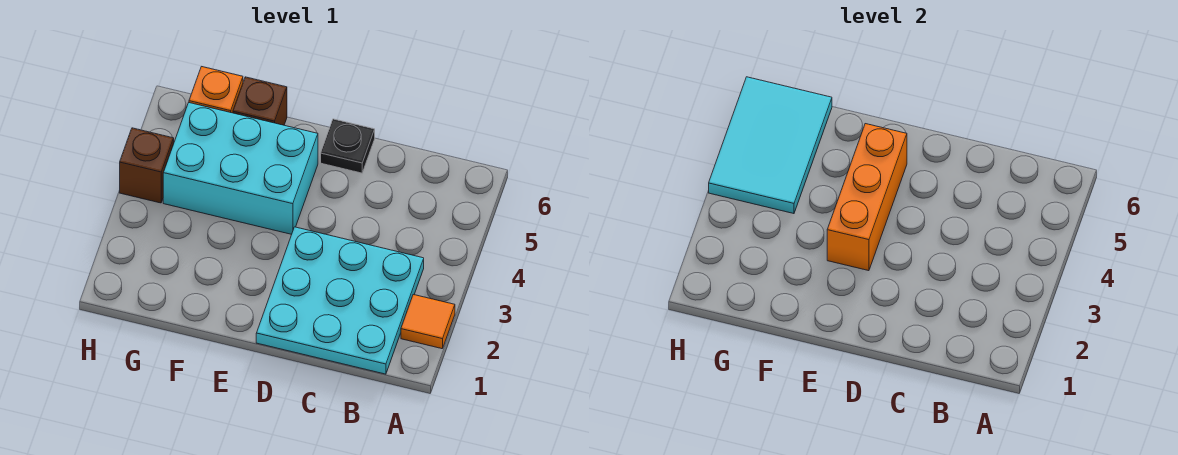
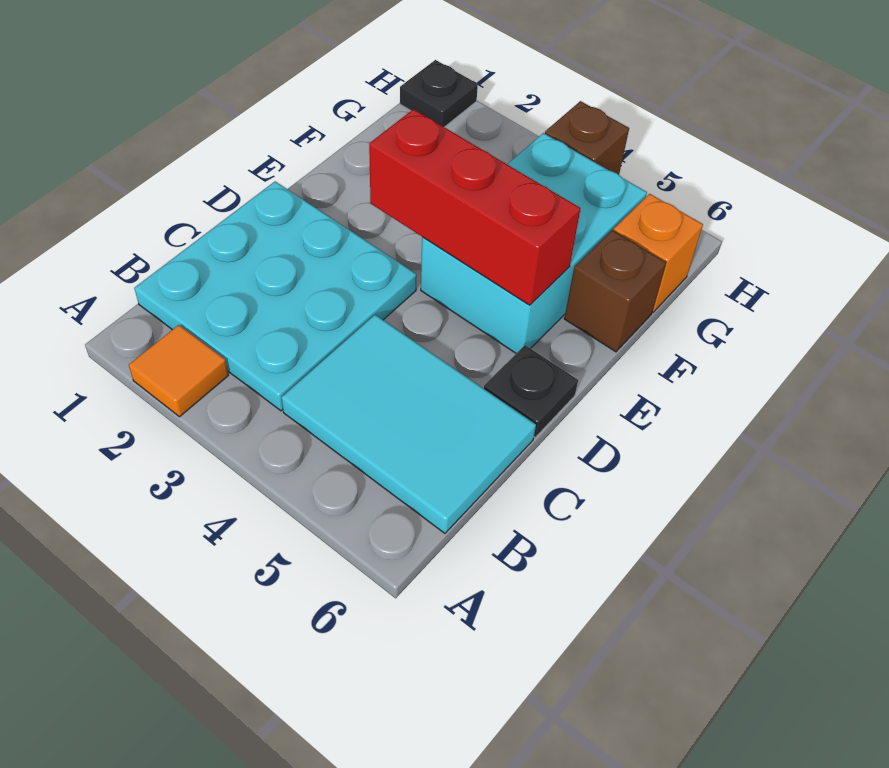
orange brick E3:E5 level 2 -> red brick E3:E5 level 2
cyan tile G4:H6 level 2 -> cyan tile B4:C6 level 1
none -> black plate H1 level 1

